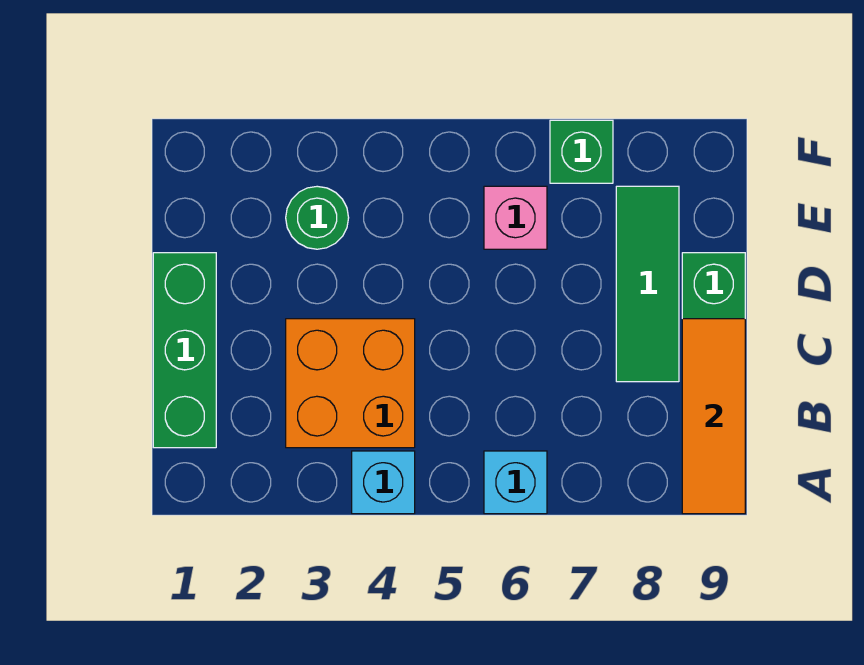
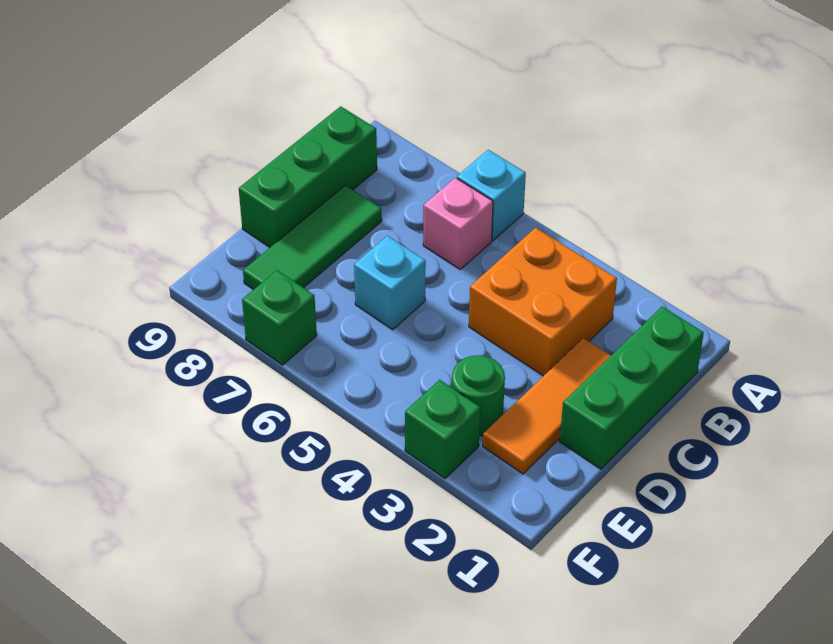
cyan brick A4 level 1 -> cyan brick D6 level 1
orange tile A9:C9 level 2 -> orange tile C2:E2 level 1
pink brick E6 level 1 -> pink brick B6 level 1
none -> green brick F3 level 1

